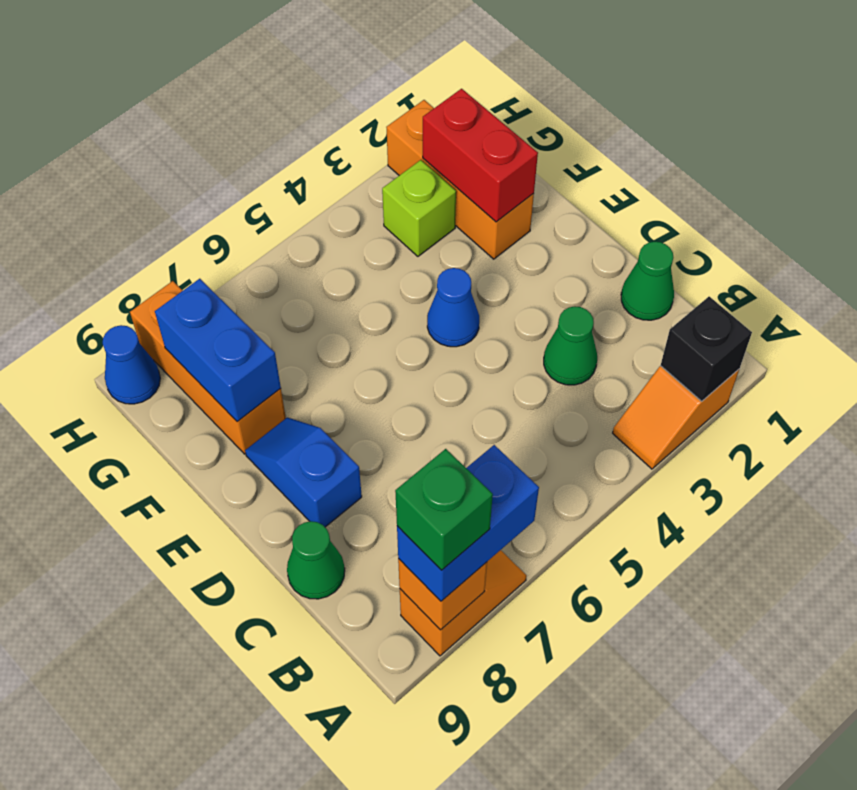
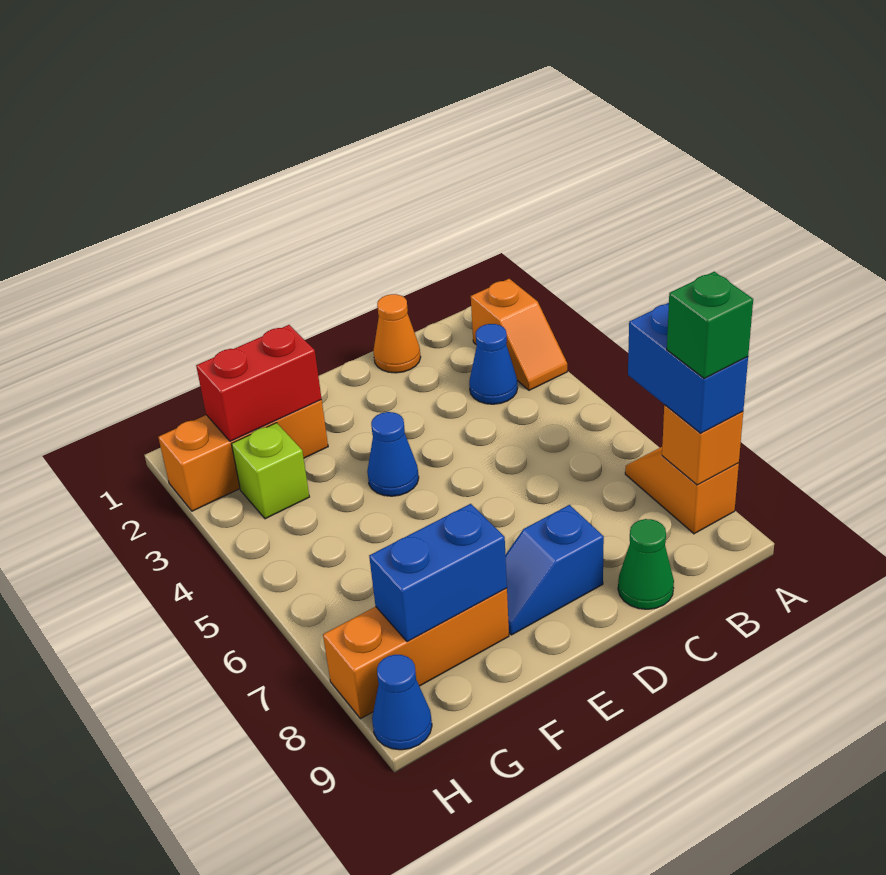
black brick A2 level 2 -> none
none -> blue cone B3 level 1
green cone C1 level 1 -> orange cone C1 level 1
green cone C3 level 1 -> none

